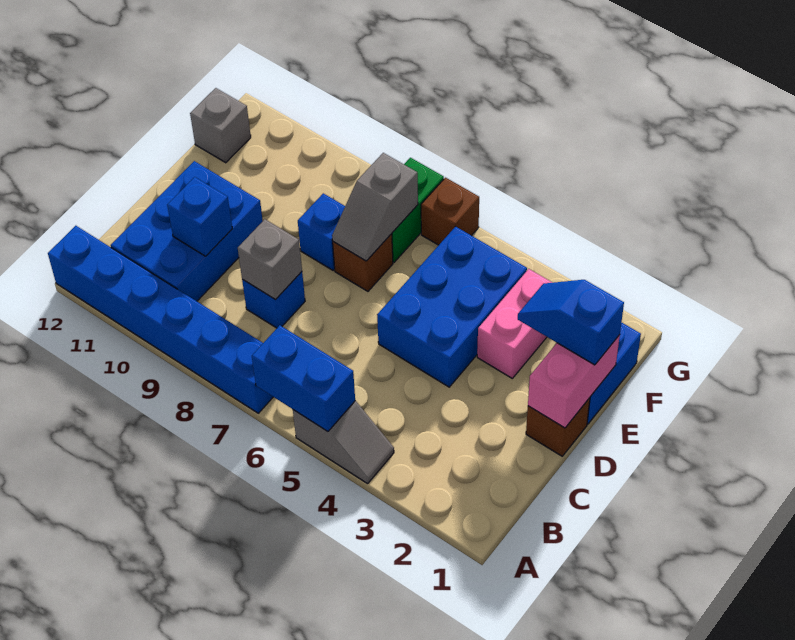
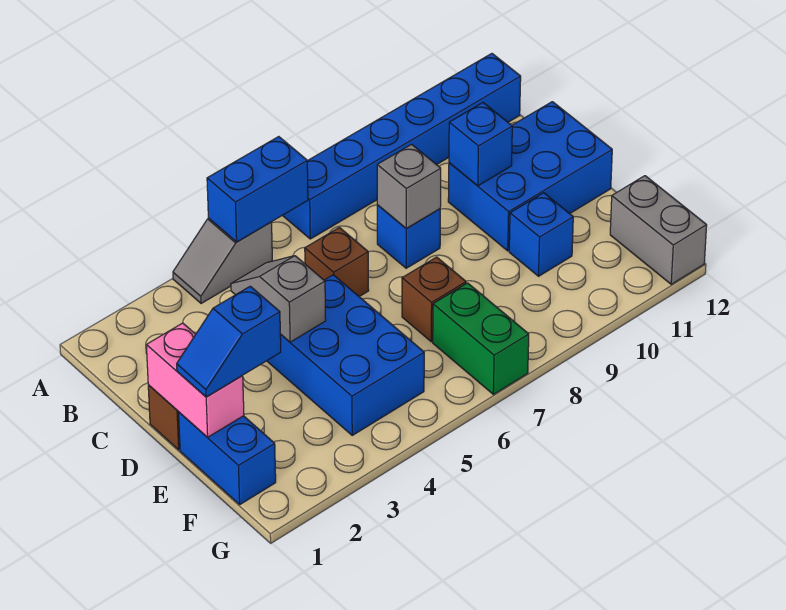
blue brick B10:D11 level 1 -> blue brick C10:D12 level 1
blue slope E1:E2 level 3 top 1 -> blue slope E1:E2 level 3 top 2
pink brick E3:F3 level 1 -> none
grey slope E7:F7 level 2 top F -> grey slope C4:D4 level 2 top D
blue brick E8 level 1 -> blue brick E10 level 1
grey brick F12 level 1 -> grey brick F12:G12 level 1
brown brick G6 level 1 -> brown brick C6 level 1

